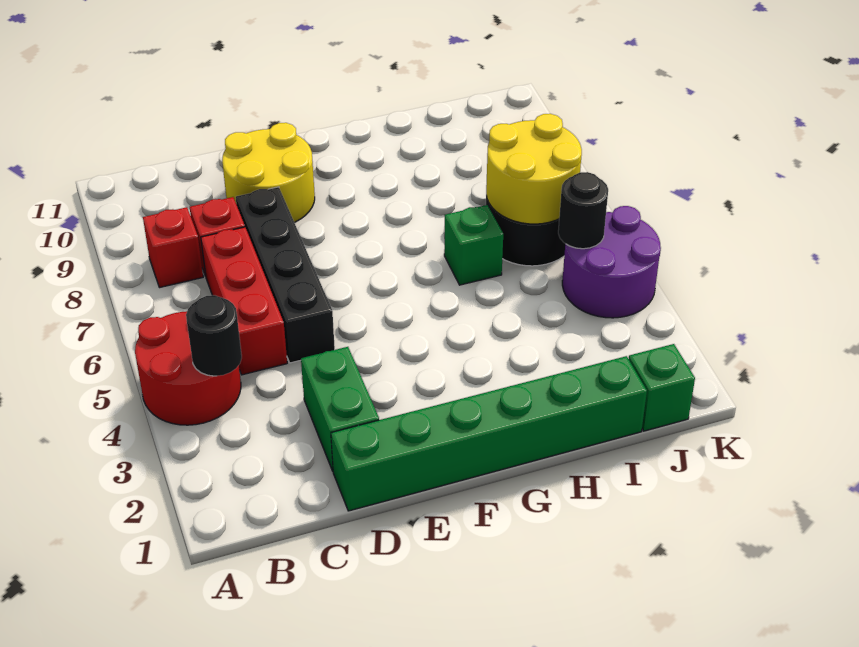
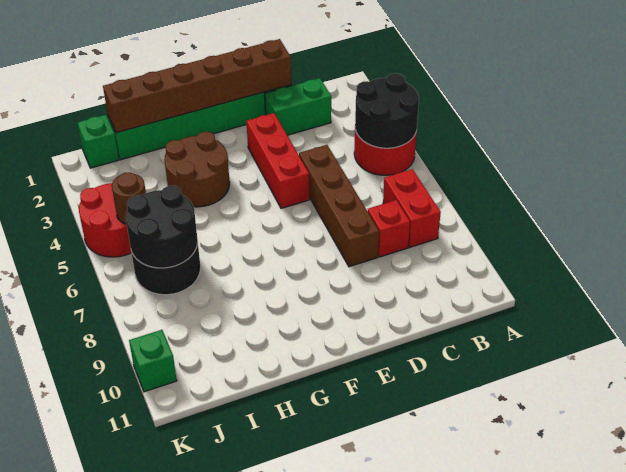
black round brick B4 level 2 -> black round brick A4:B5 level 2
red brick B8 level 1 -> red brick B7:B8 level 1
red brick C5:C7 level 1 -> red brick E3:E5 level 1
none -> brown brick D1:I1 level 2
green brick D2:D3 level 1 -> green brick C2:D2 level 1
black brick D5:D8 level 1 -> brown brick D5:D8 level 1
yellow round brick D9:E10 level 1 -> none
none -> brown round brick G3:H4 level 1
green brick H6 level 1 -> green brick K10 level 1
yellow round brick I6:J7 level 2 -> black round brick I6:J7 level 2
purple round brick J4:K5 level 1 -> red round brick J4:K5 level 1
black round brick J5 level 2 -> brown round brick J5 level 2

